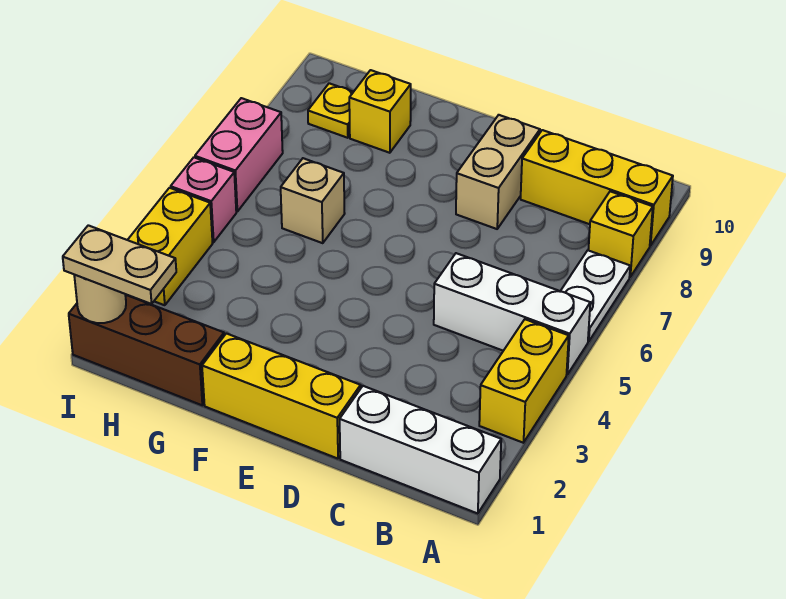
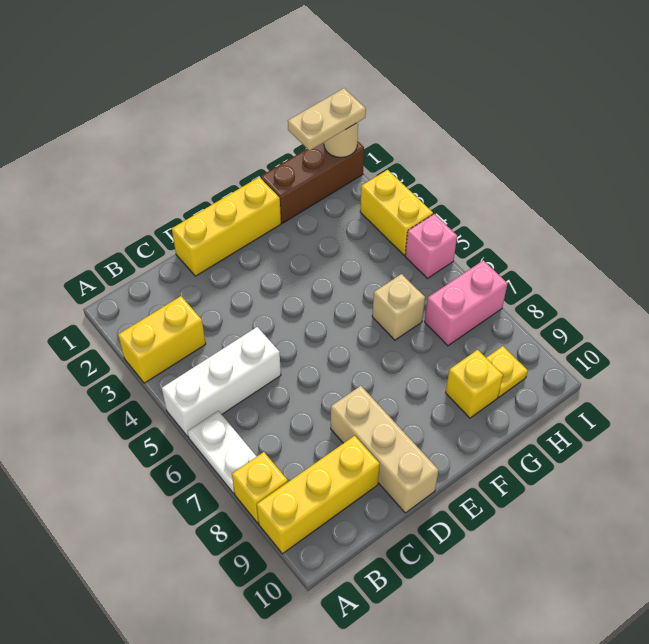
white brick A1:C1 level 1 -> none
yellow brick A3:A4 level 1 -> yellow brick A3:B3 level 1
tan brick D8:D9 level 1 -> tan brick D8:D10 level 1
pink brick I6:I7 level 1 -> pink brick H7:I7 level 1

